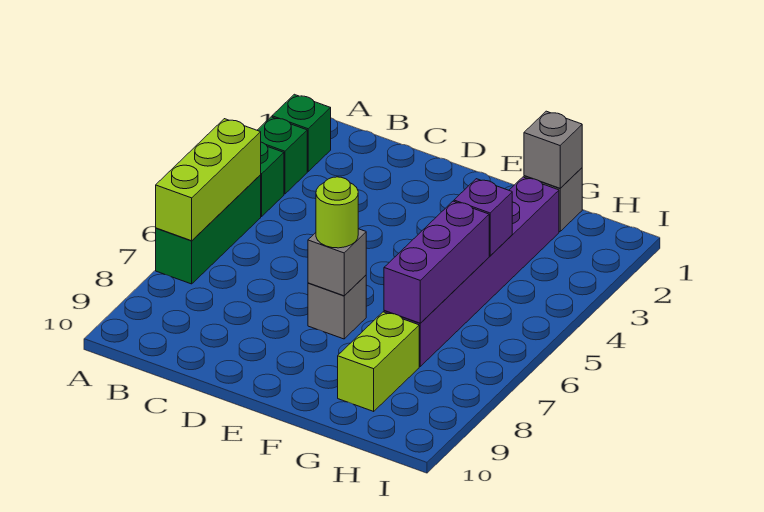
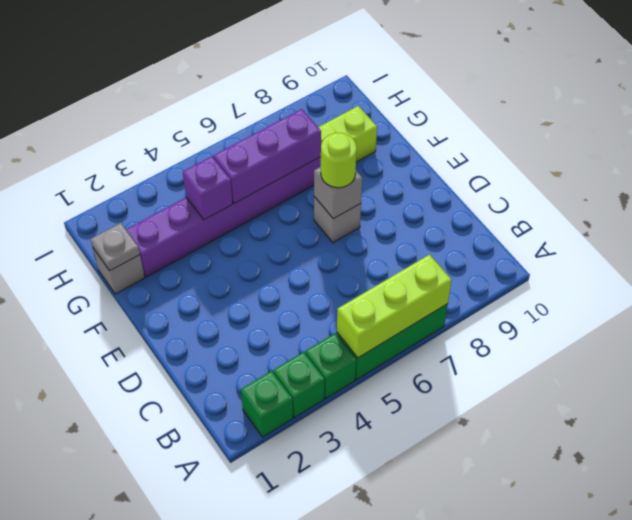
grey brick G1 level 2 -> grey plate G1 level 2

